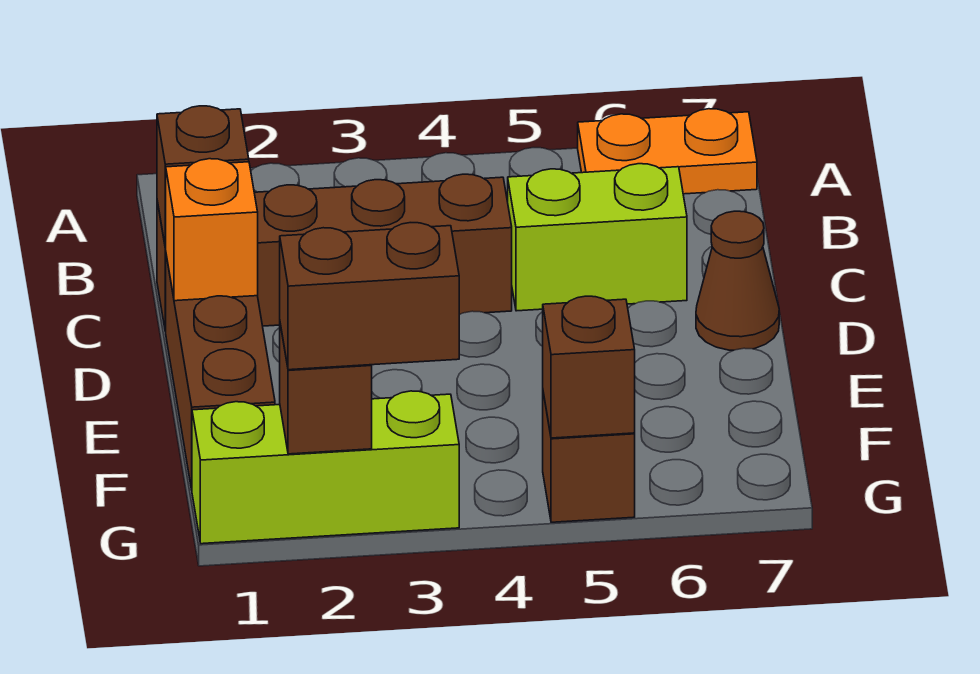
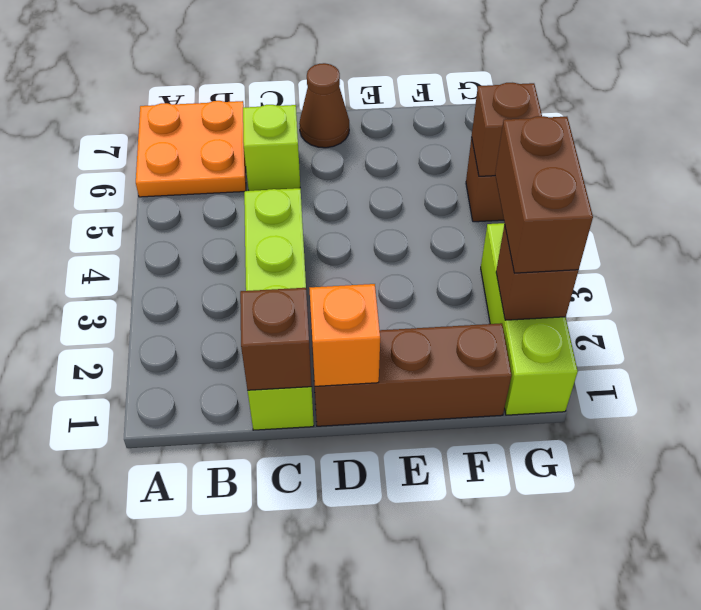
orange plate A6:A7 level 1 -> orange plate A6:B7 level 1
brown brick C1:C4 level 1 -> lime brick C1:C4 level 1
lime brick C5:C6 level 1 -> lime brick C6 level 1

